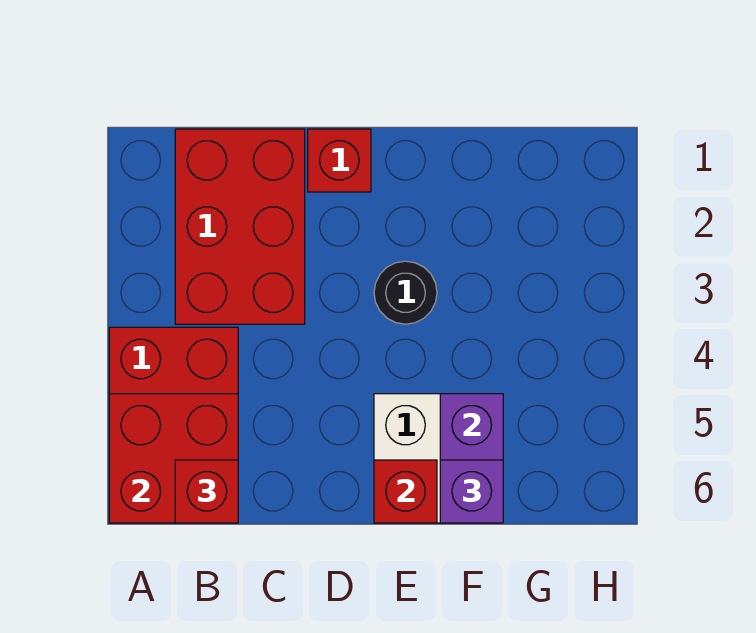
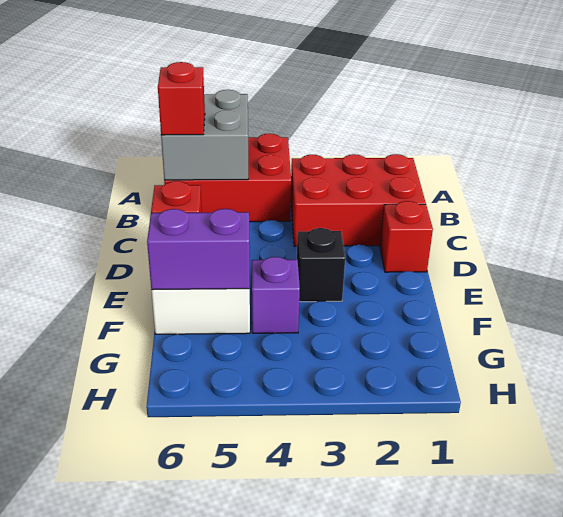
red brick A5:B6 level 2 -> grey brick A5:B6 level 2
black round brick E3 level 1 -> black brick E3 level 1
purple brick F6 level 3 -> purple brick F4 level 1

